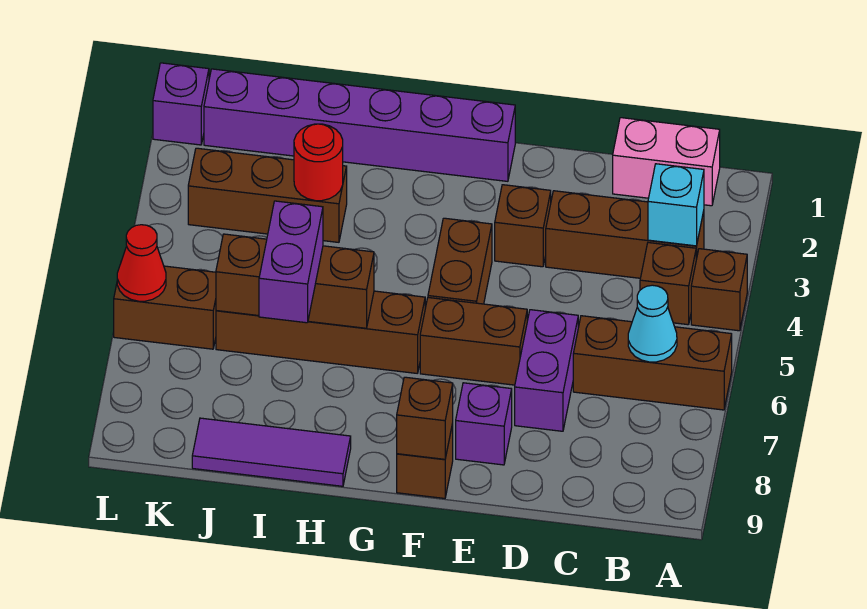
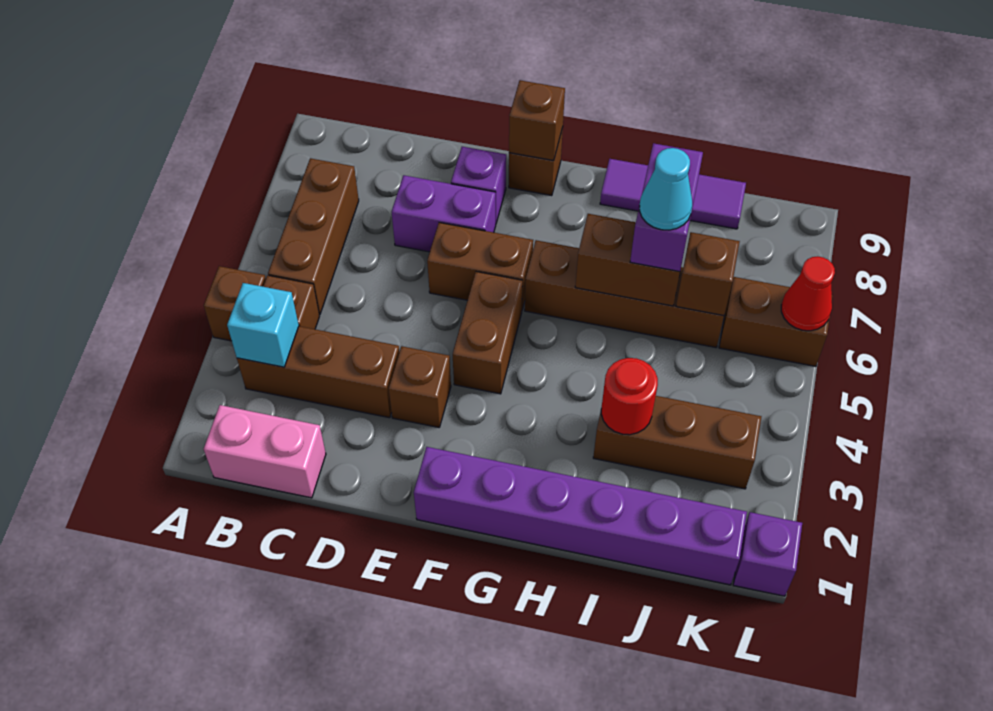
brown brick A6:C6 level 1 -> brown brick B5:B7 level 1
cyan cone B6 level 2 -> cyan cone I6 level 4
purple brick D6:D7 level 1 -> purple brick D7:E7 level 1

